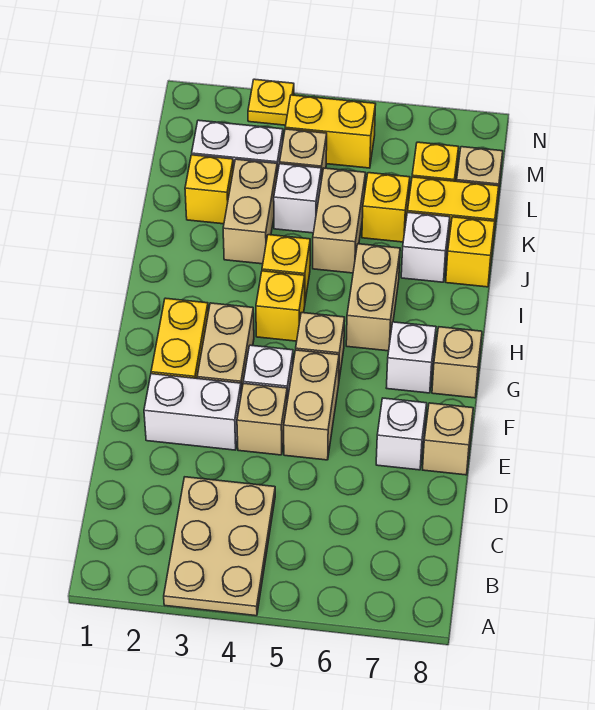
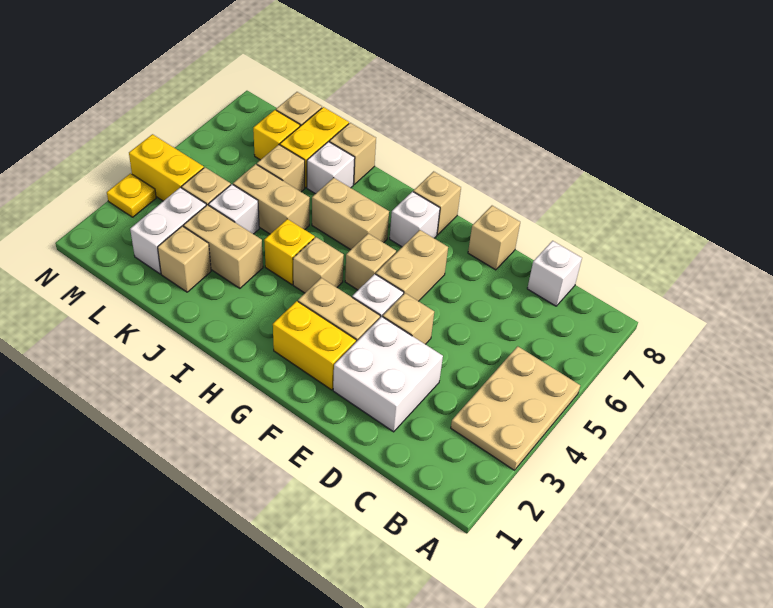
tan plate A3:C4 level 1 -> tan plate A3:B5 level 1
white brick E2:E3 level 1 -> white brick D2:E3 level 1
tan brick E5:F5 level 1 -> tan brick F5:F6 level 1
white brick E7 level 1 -> white brick C8 level 1
yellow brick H4 level 1 -> tan brick H4 level 1
yellow brick J8 level 1 -> tan brick J8 level 1
yellow brick K2 level 1 -> tan brick K2 level 1
yellow brick K6 level 1 -> tan brick K6 level 1
yellow brick M4:M5 level 1 -> yellow brick M4:N4 level 1

